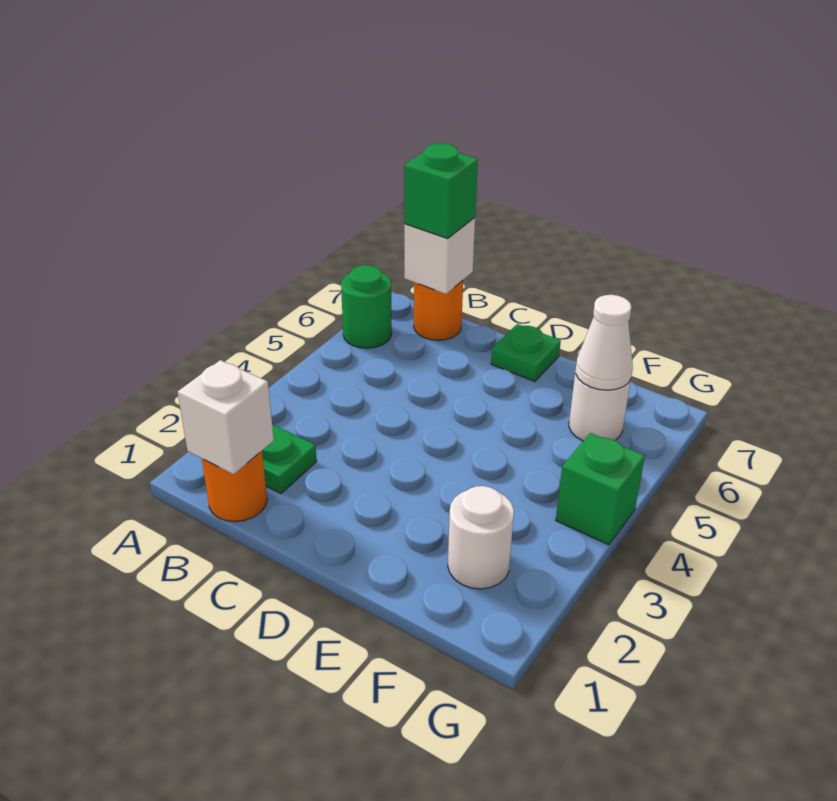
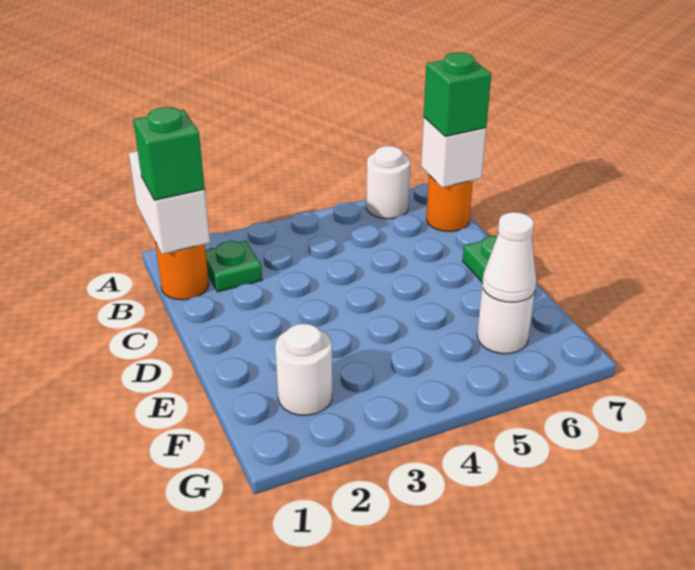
green round brick A6 level 1 -> white round brick A6 level 1
white brick B1 level 2 -> white brick A1:B1 level 2
green brick G4 level 1 -> green brick B1 level 3

